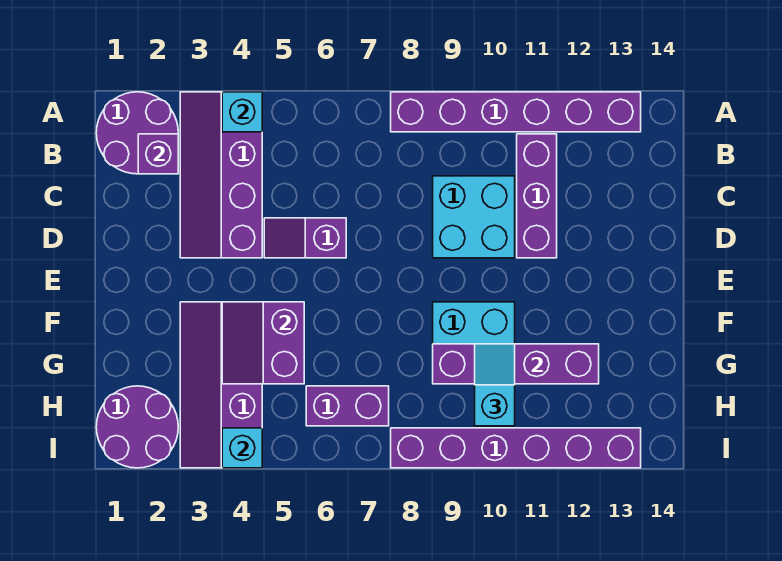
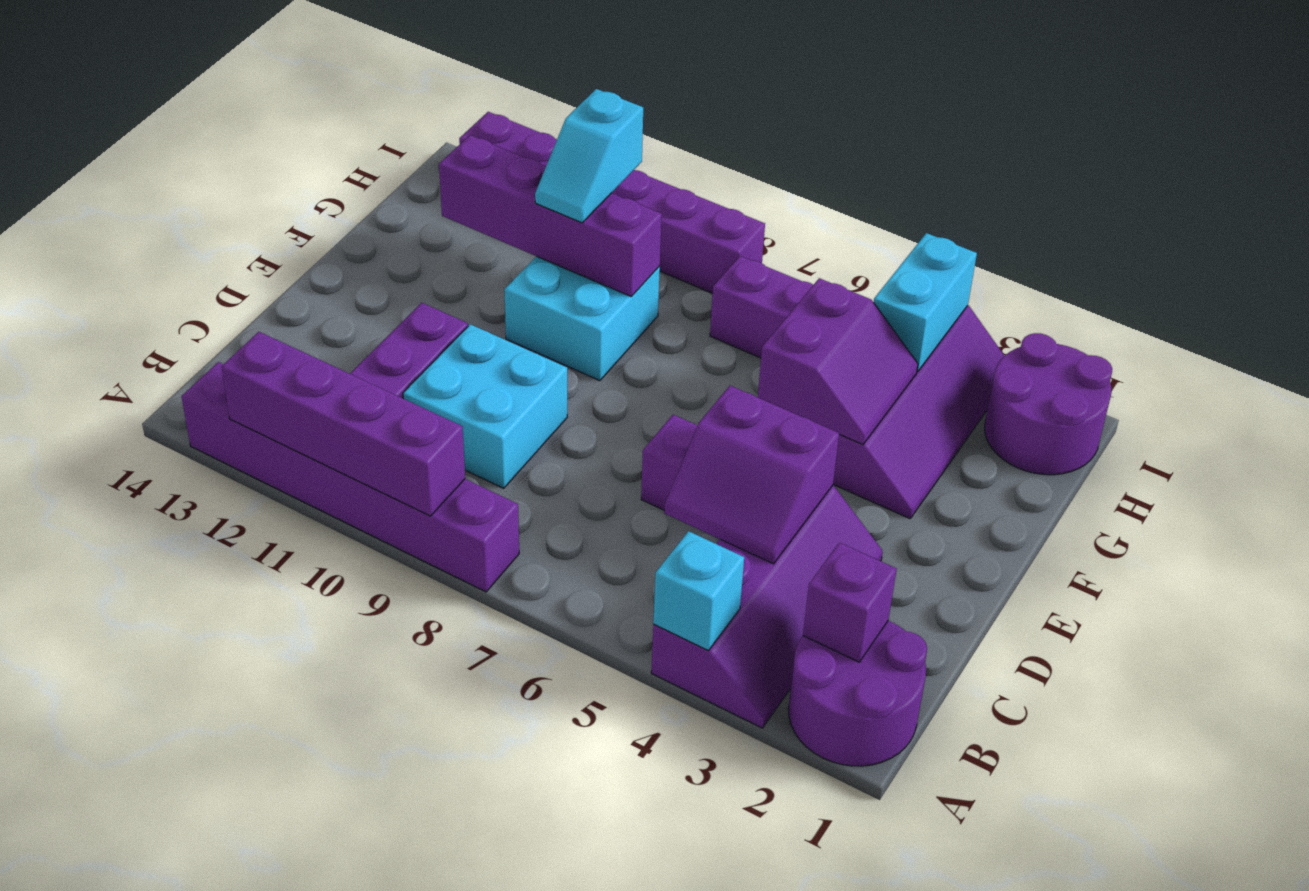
none -> purple brick A9:A12 level 2
none -> purple slope C4:D5 level 2 top D
cyan brick I4 level 2 -> cyan brick H4:I4 level 2

